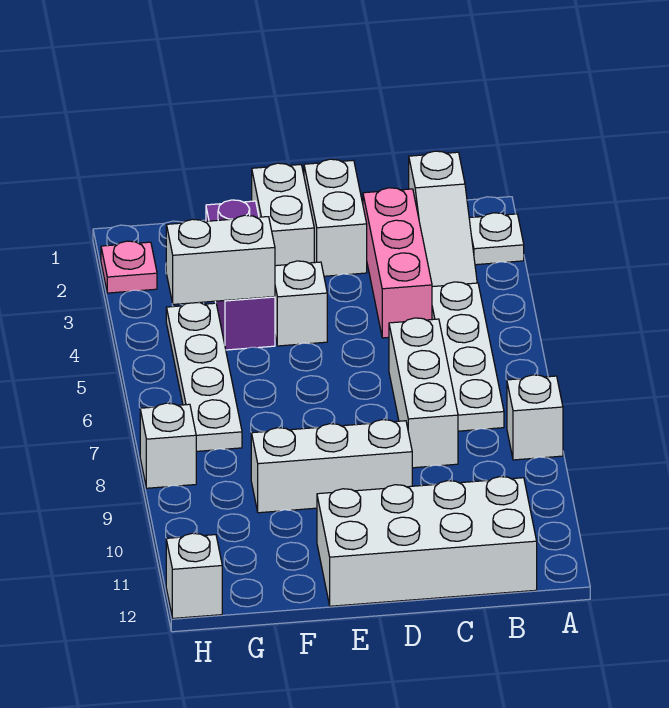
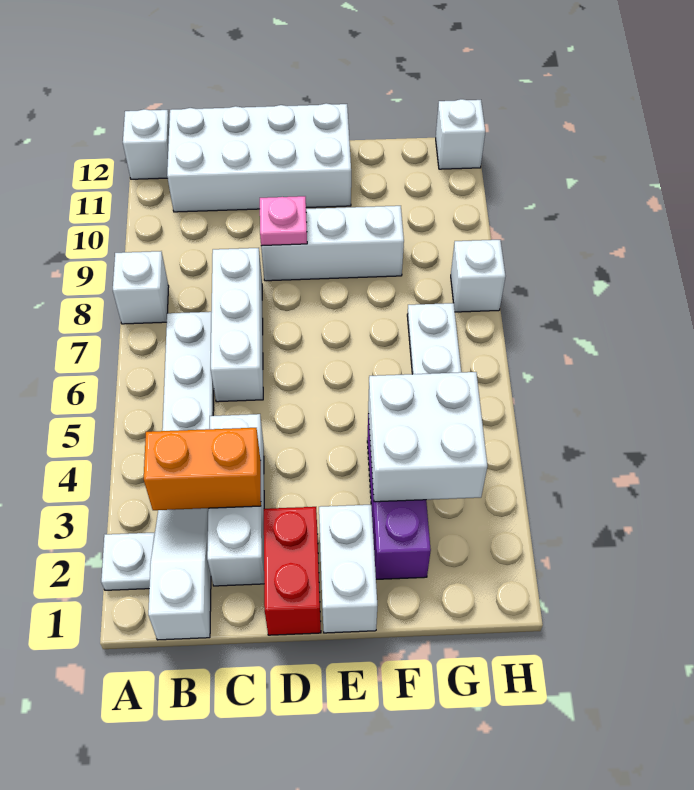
none -> orange brick B3:C3 level 2
pink brick C2:C4 level 1 -> white brick C2:C4 level 1
white brick D1:D2 level 1 -> red brick D1:D2 level 1
white brick E4 level 1 -> white brick A12 level 1
white brick F4:G4 level 2 -> white brick F3:G4 level 2
pink plate H2 level 1 -> pink plate D9 level 2

